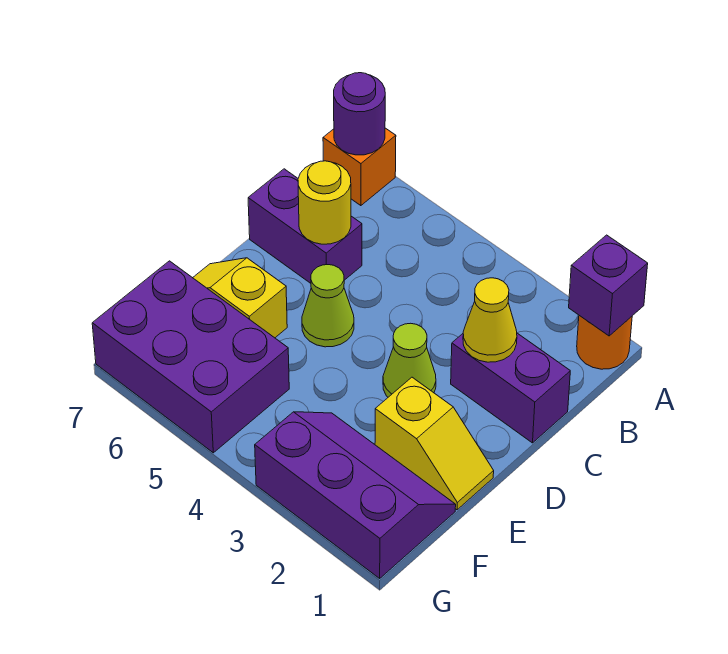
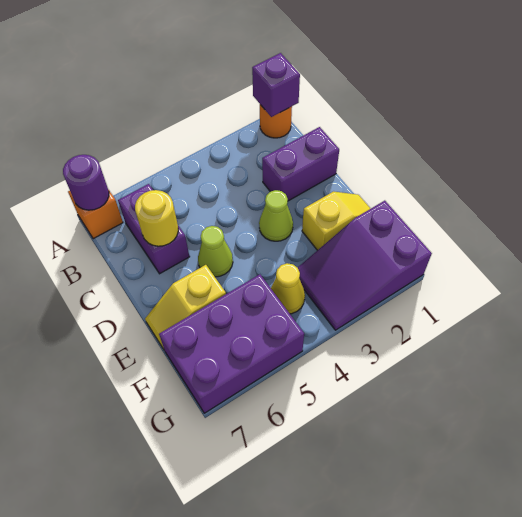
yellow cone C2 level 2 -> yellow cone F4 level 1
purple brick C6:C7 level 1 -> purple brick B6:C6 level 1
purple slope F1:G3 level 1 top G -> purple slope F1:G3 level 1 top 1

